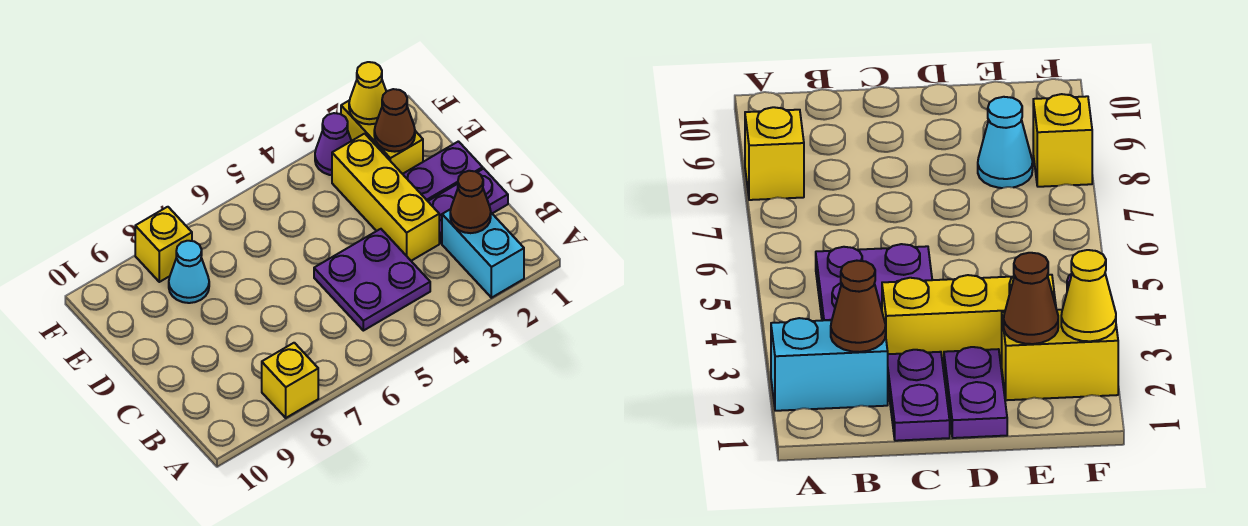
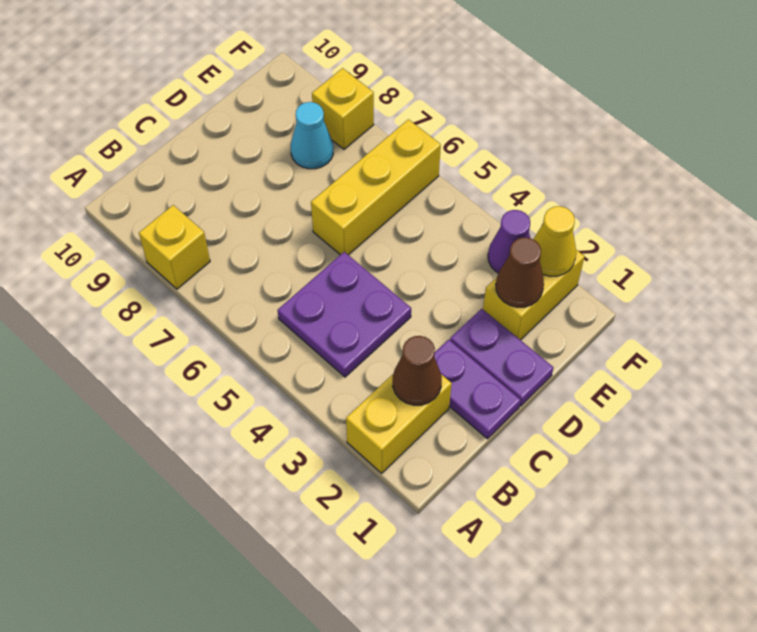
cyan brick A2:B2 level 1 -> yellow brick A2:B2 level 1
yellow brick C3:E3 level 1 -> yellow brick D6:F6 level 1

